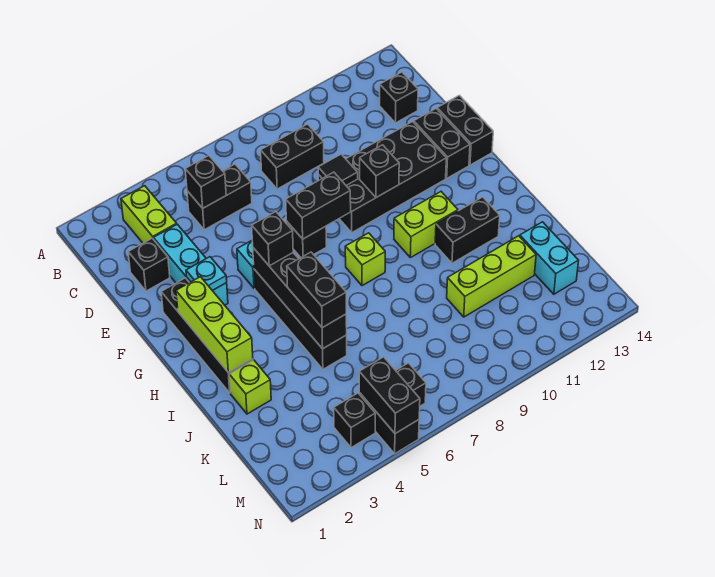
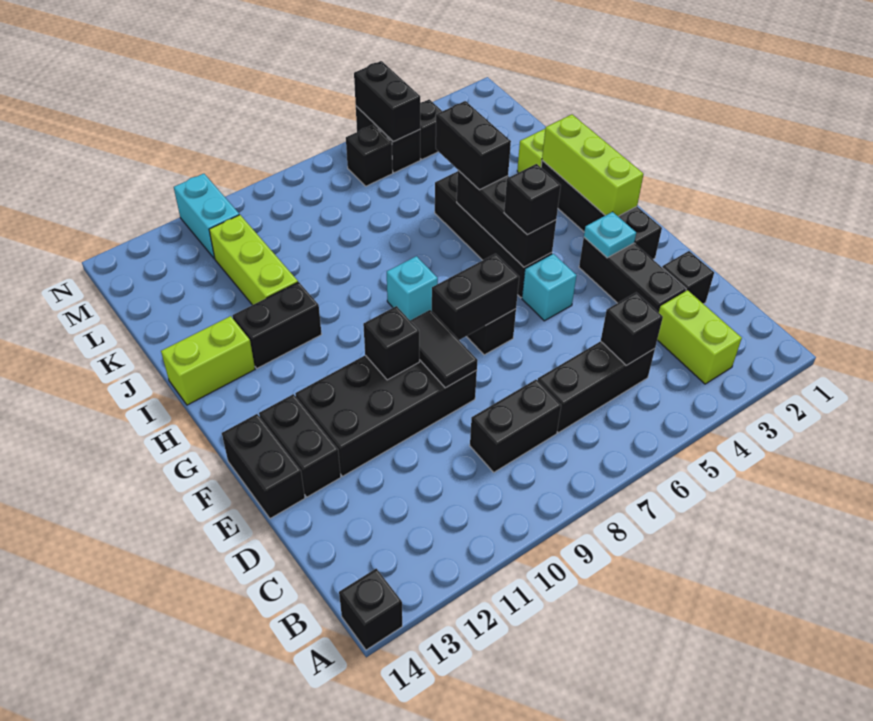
black brick C5:C6 level 1 -> black brick C5:C7 level 1
black brick C13 level 1 -> black brick A14 level 1
cyan brick D3:F3 level 1 -> black brick D3:F3 level 1
black tile E9 level 2 -> black tile E9:F9 level 2
black brick G5:J5 level 2 -> black brick G5:I5 level 2
lime brick H8 level 1 -> cyan brick H8 level 1
lime brick H10:H11 level 1 -> lime brick I13:I14 level 1
lime brick K10:K12 level 1 -> lime brick J11:L11 level 1
cyan brick K13:L13 level 1 -> cyan brick M11:N11 level 1

